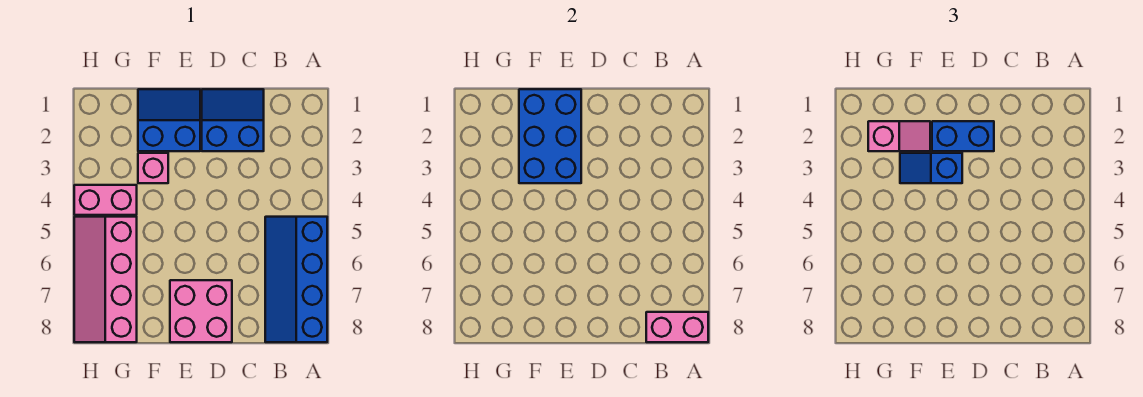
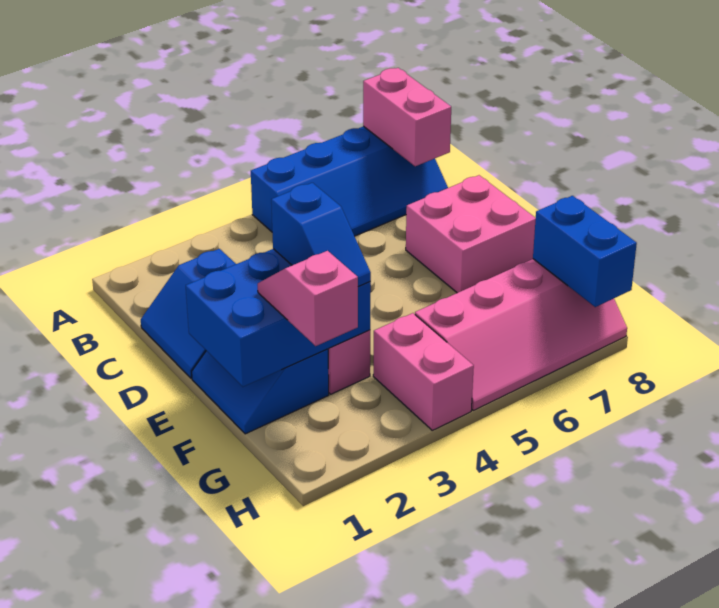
blue brick D2:E2 level 3 -> blue brick G8:H8 level 2

